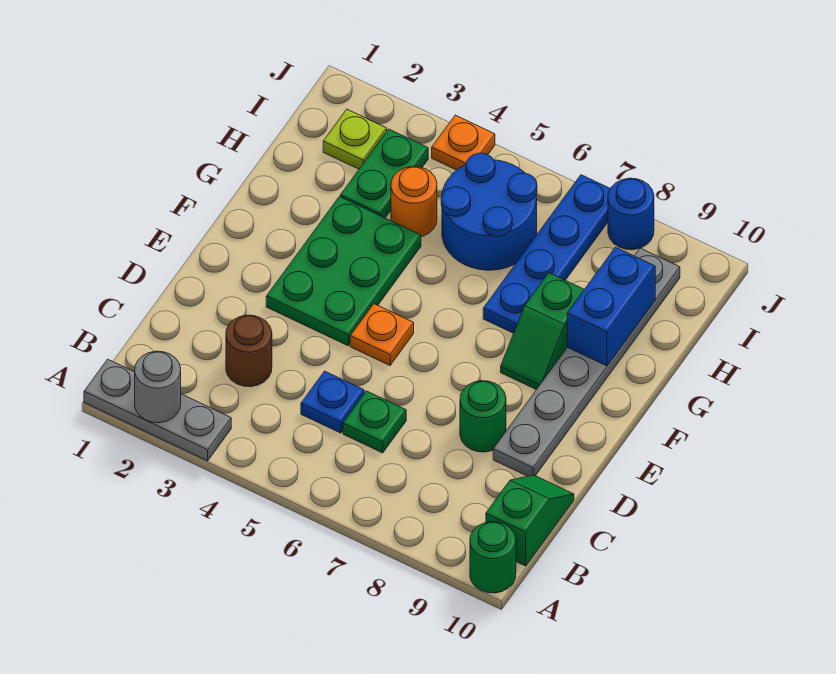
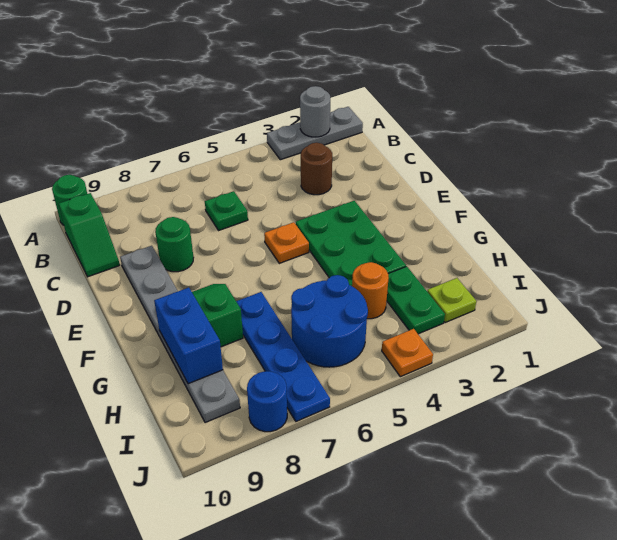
blue plate C5 level 1 -> none

